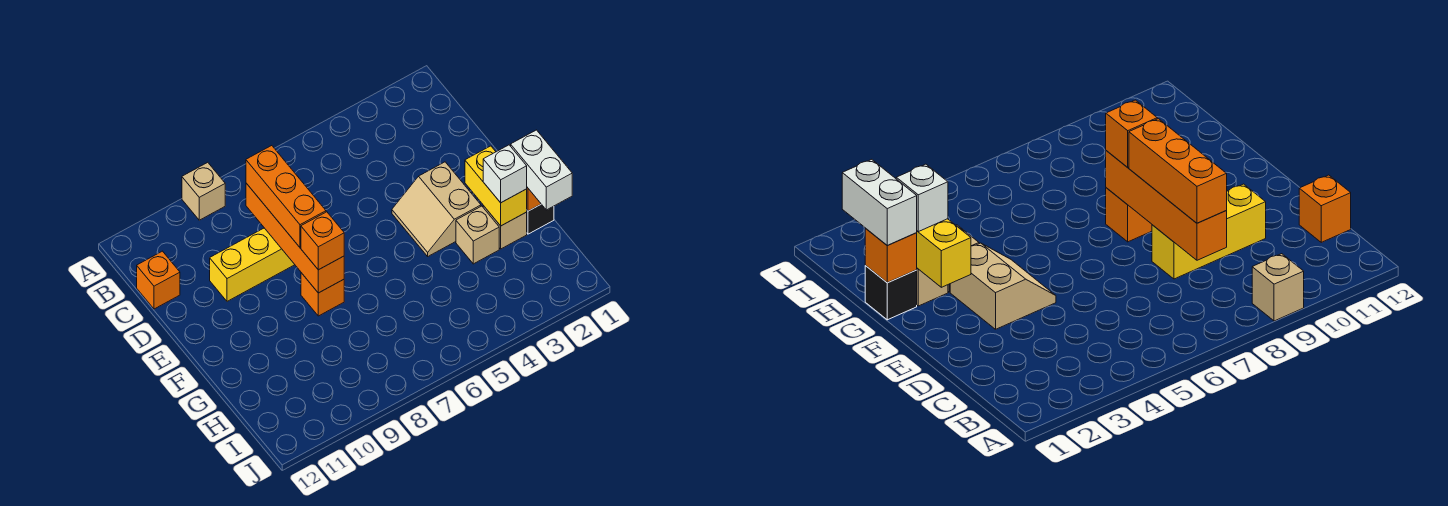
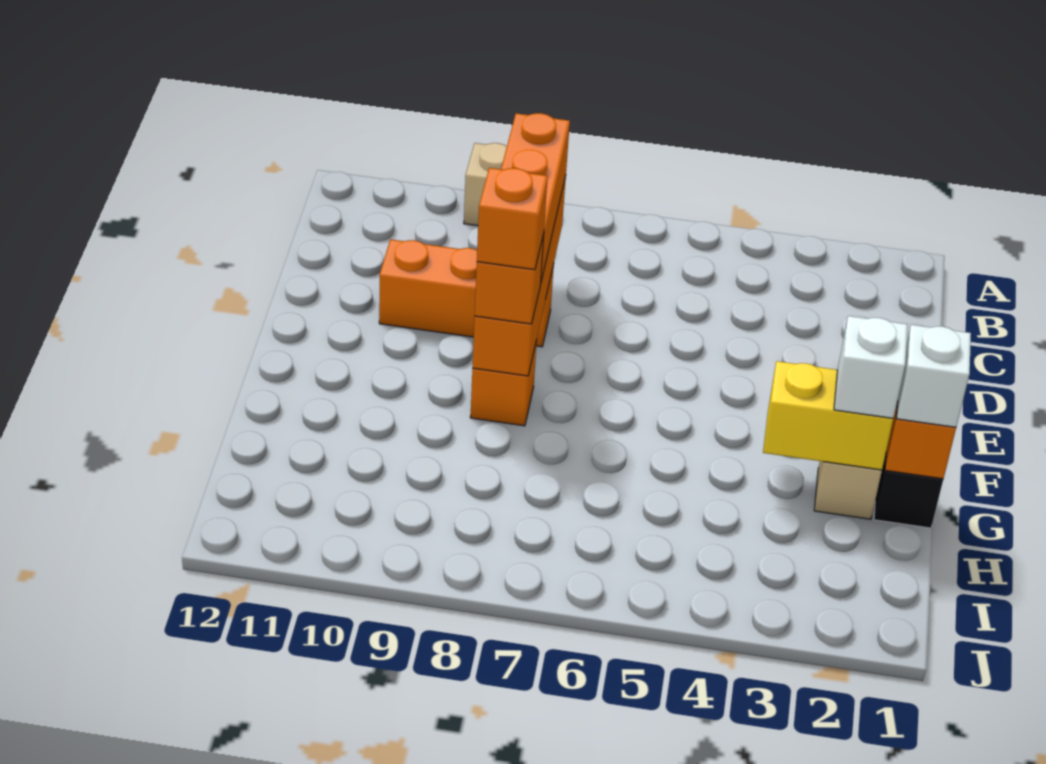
orange brick C12 level 1 -> orange brick F8 level 4
yellow brick D8:D10 level 1 -> orange brick D8:D10 level 1
tan slope E3:F4 level 1 top 3 -> none
yellow brick F2:G2 level 2 -> yellow brick G2:G3 level 2
white brick G1:H1 level 3 -> white brick G1 level 3
tan brick G3 level 1 -> none

